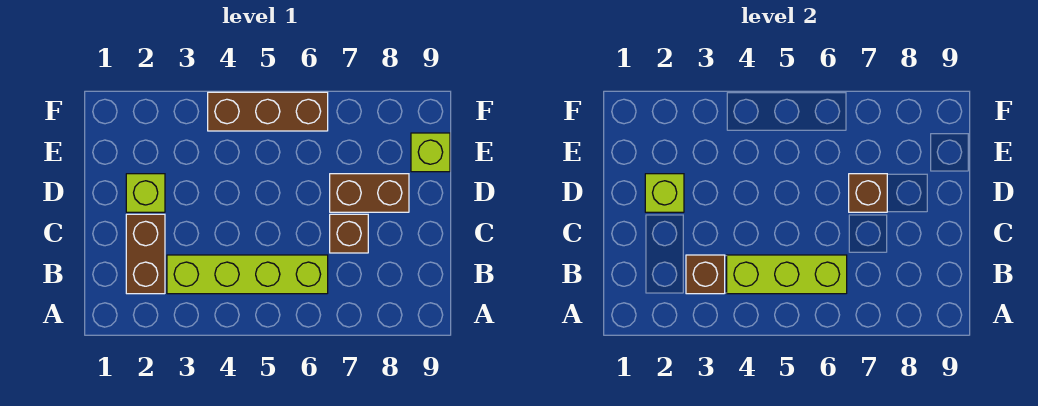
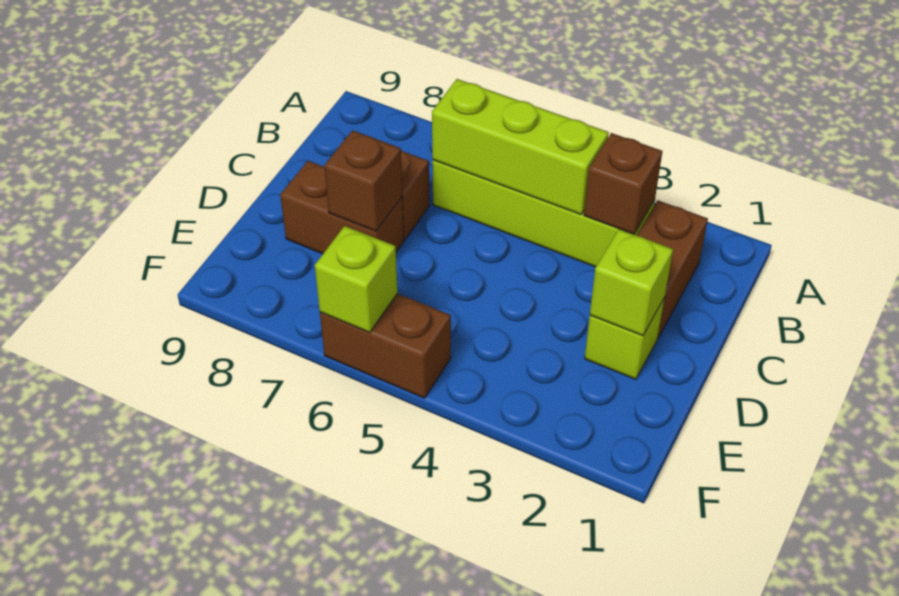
lime brick E9 level 1 -> lime brick F6 level 2
brown brick F4:F6 level 1 -> brown brick F5:F6 level 1

